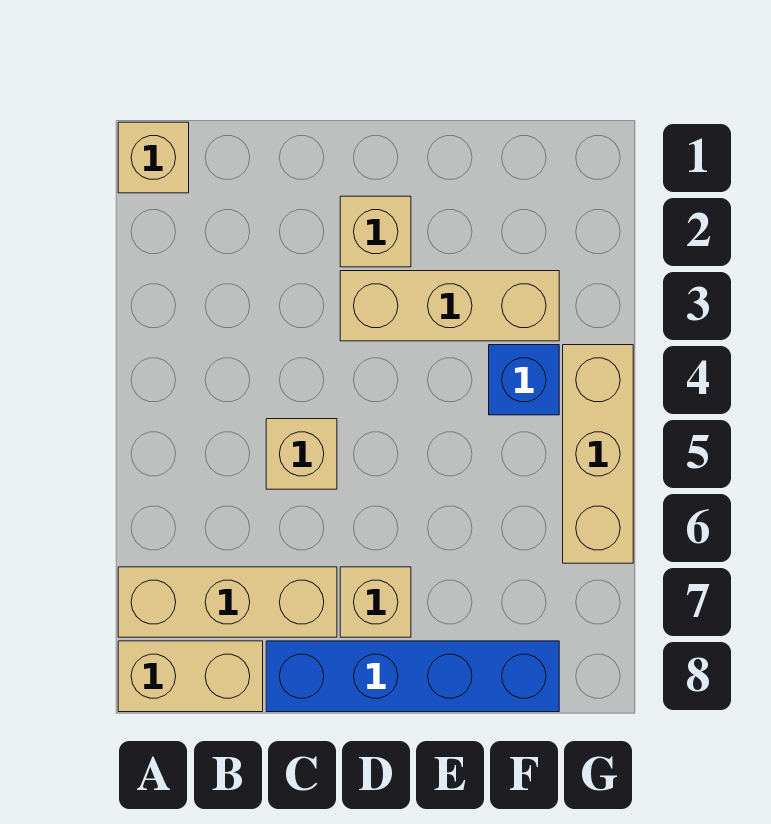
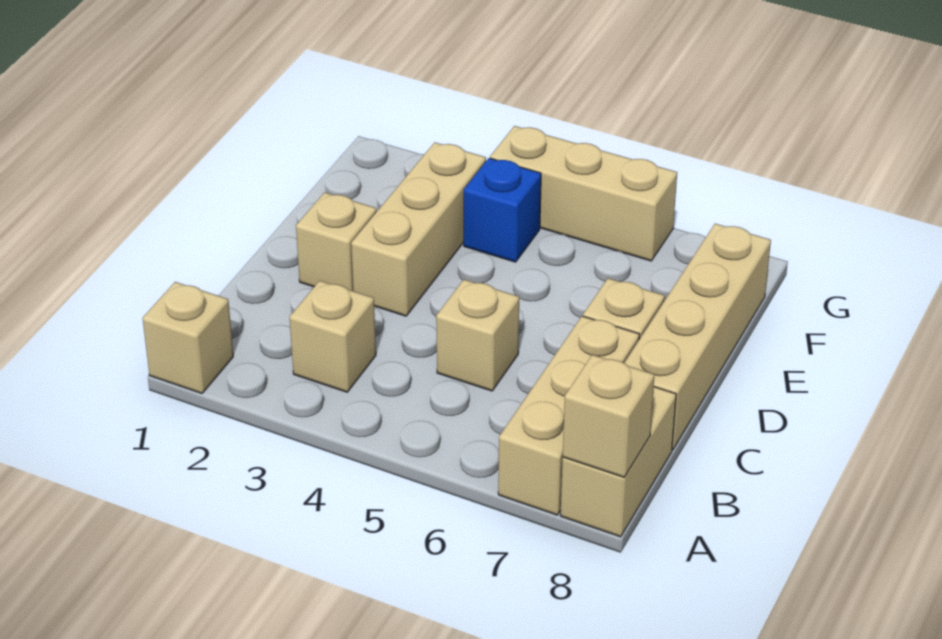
none -> tan brick A8 level 2
none -> tan brick B3 level 1
blue brick C8:F8 level 1 -> tan brick C8:F8 level 1

